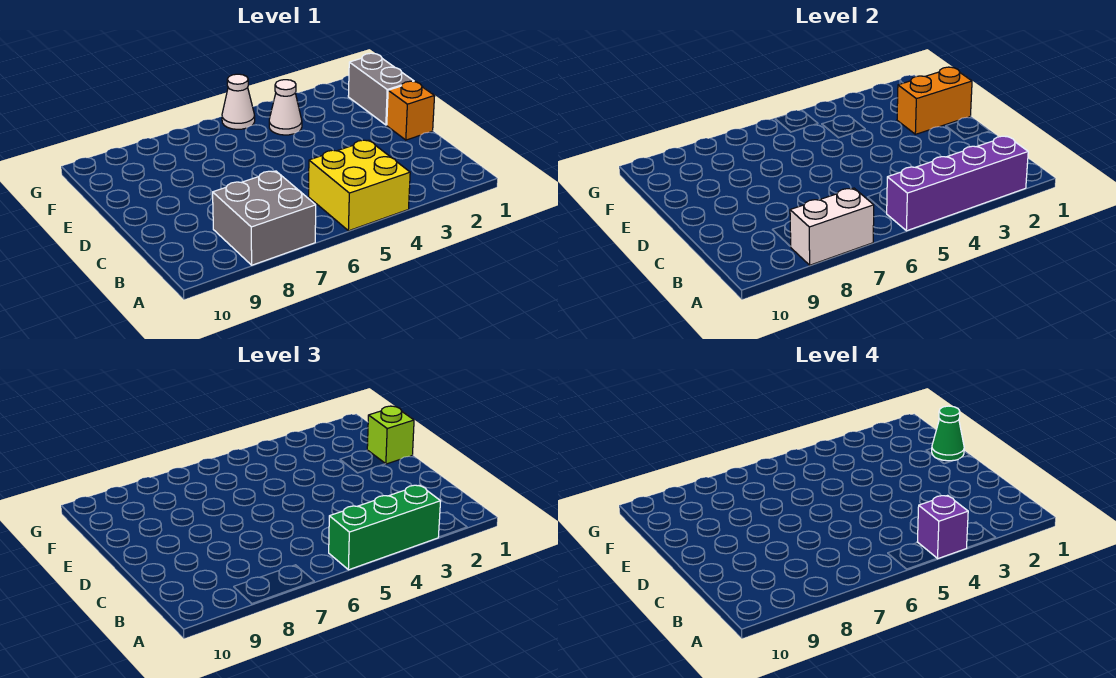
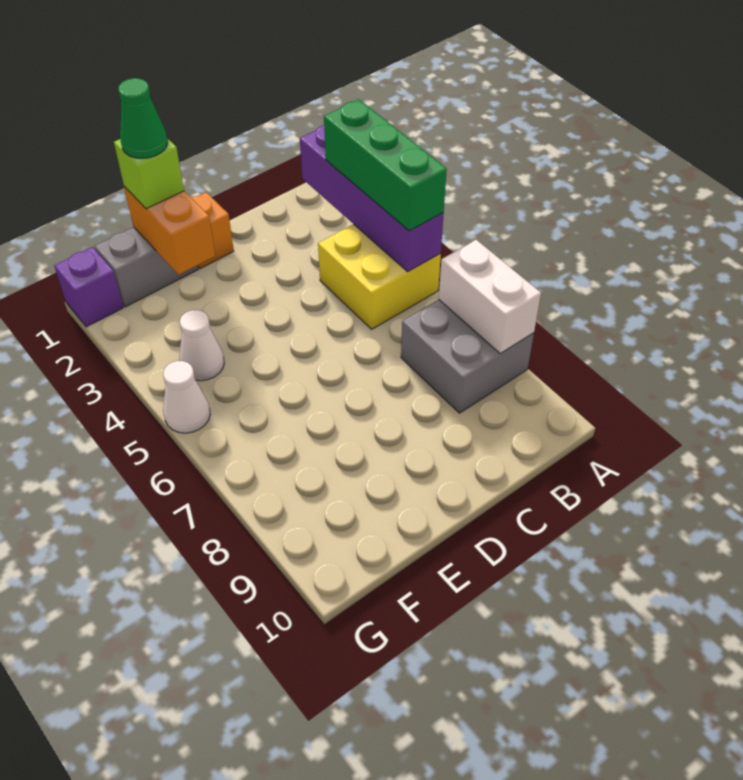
purple brick A4 level 4 -> purple brick G1 level 1

